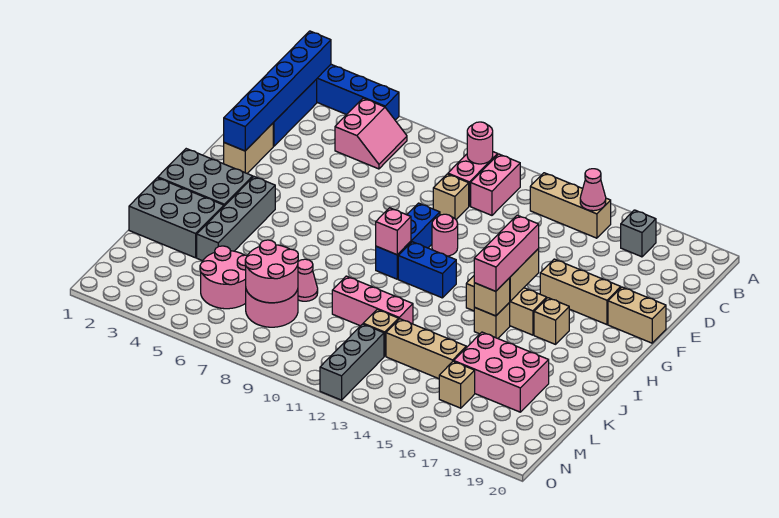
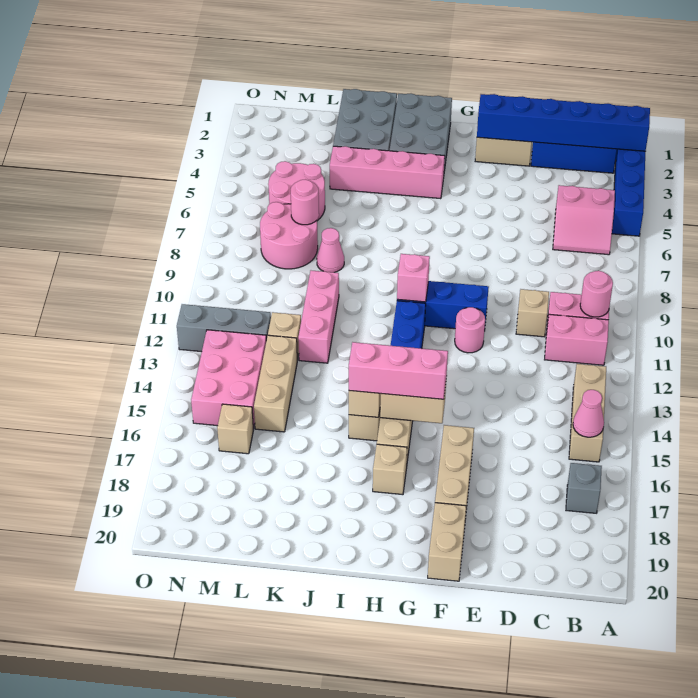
grey brick H4:K4 level 1 -> pink brick H4:K4 level 1
pink brick K16:L18 level 1 -> pink brick M13:N15 level 1
pink round brick L7:M8 level 2 -> pink round brick L7 level 2

